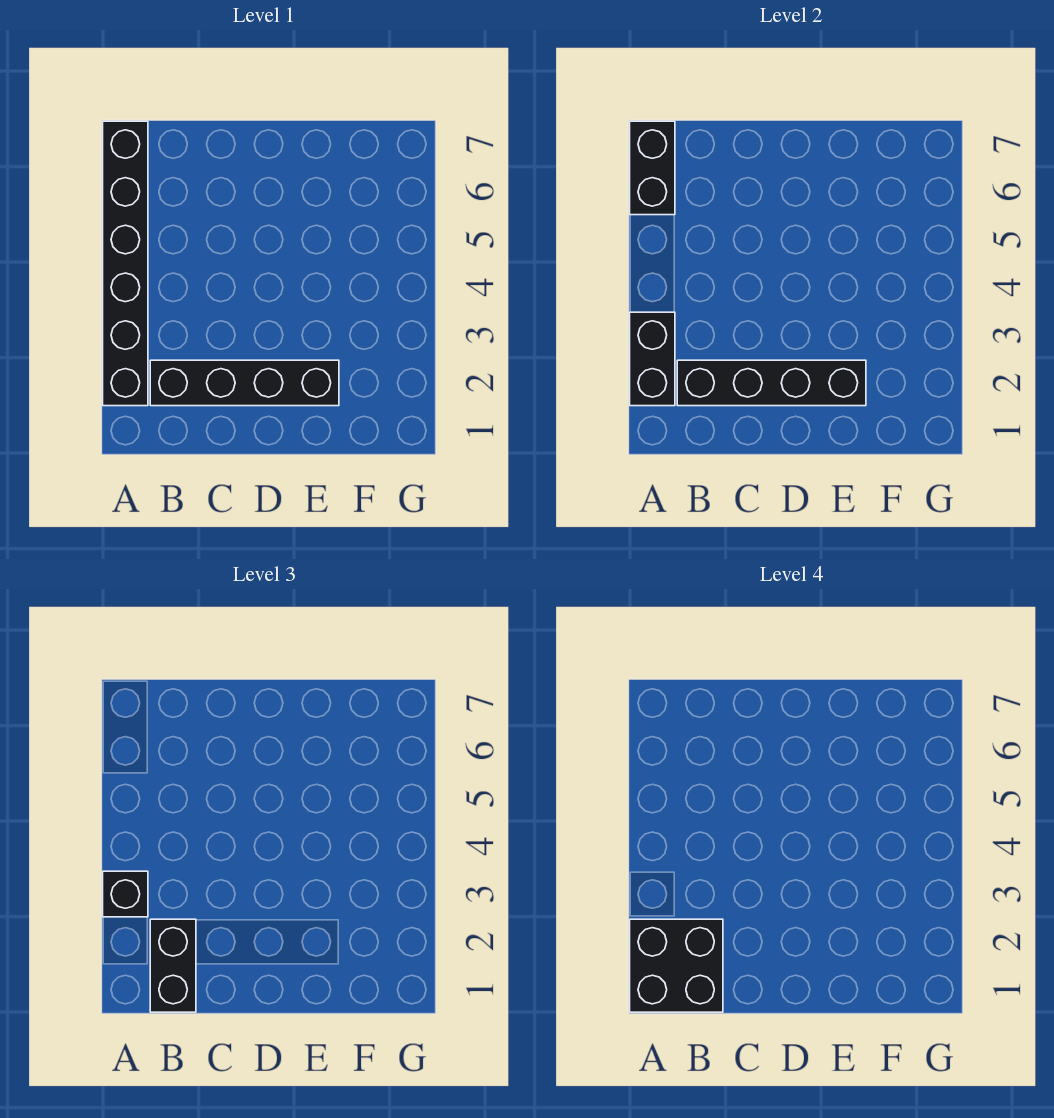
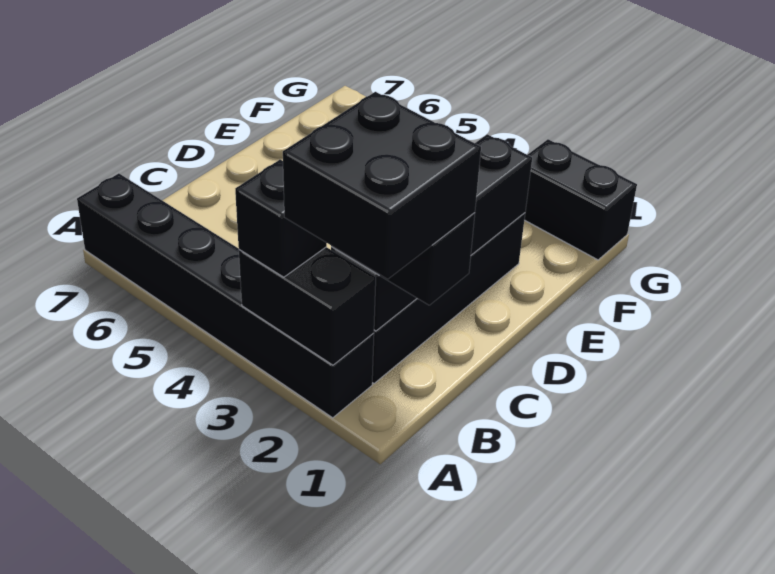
black brick A6:A7 level 2 -> black brick G1:G2 level 1

